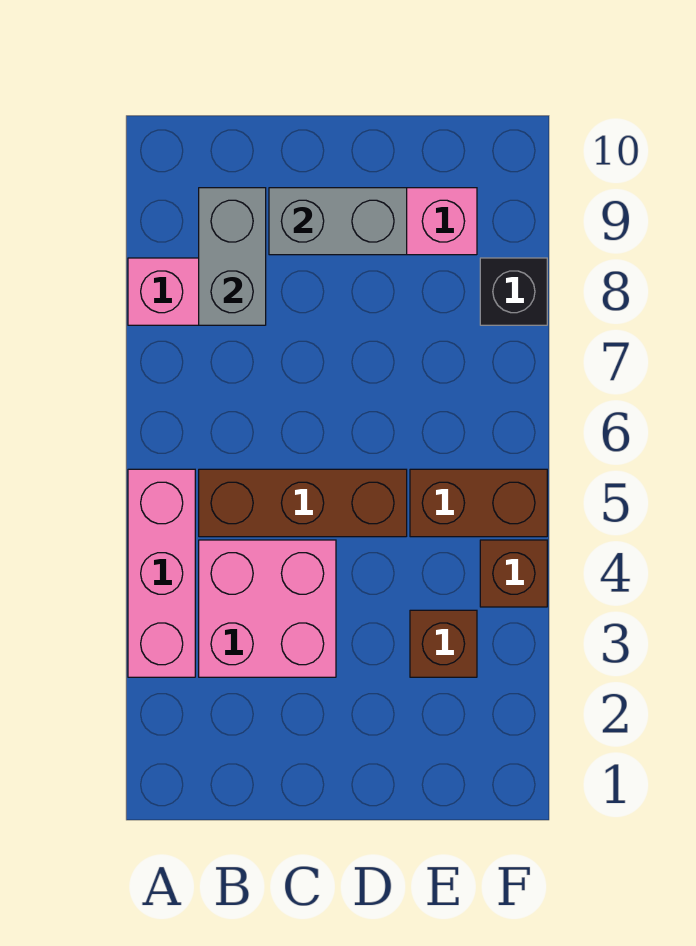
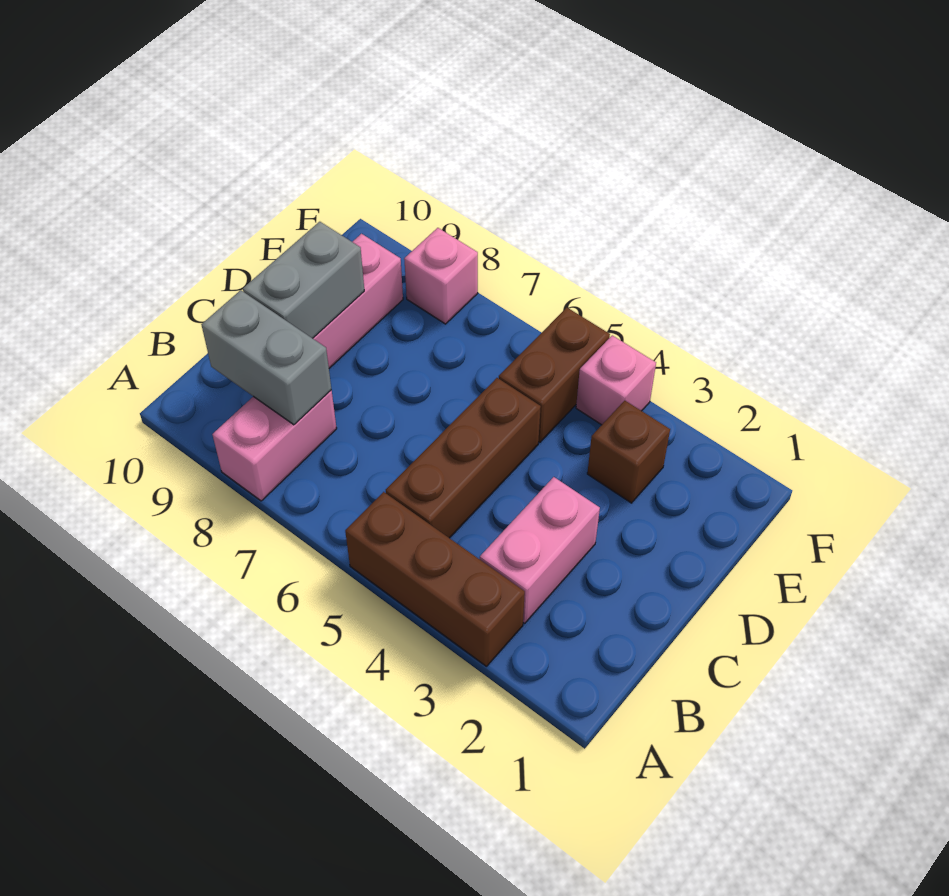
pink brick A3:A5 level 1 -> brown brick A3:A5 level 1
pink brick B3:C4 level 1 -> pink brick B3:C3 level 1
brown brick F4 level 1 -> pink brick F4 level 1
black brick F8 level 1 -> pink brick F8 level 1

